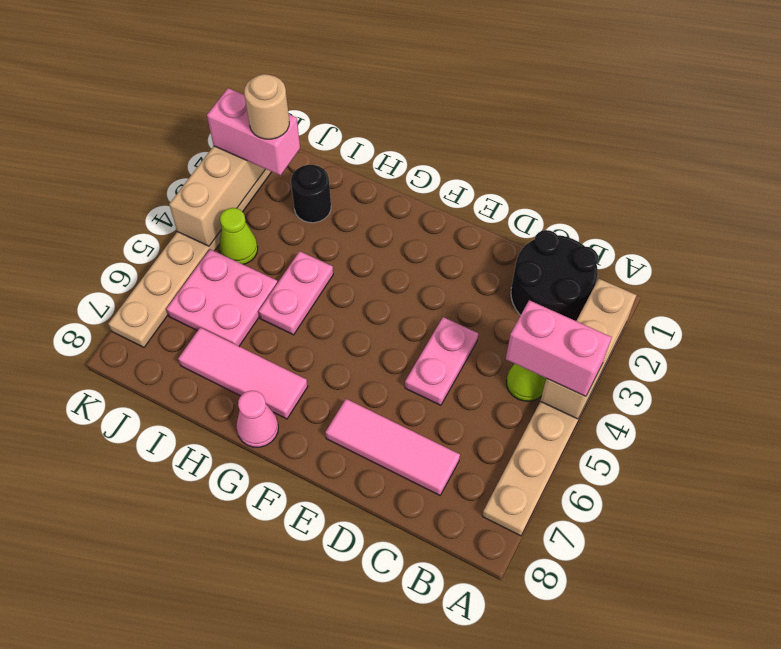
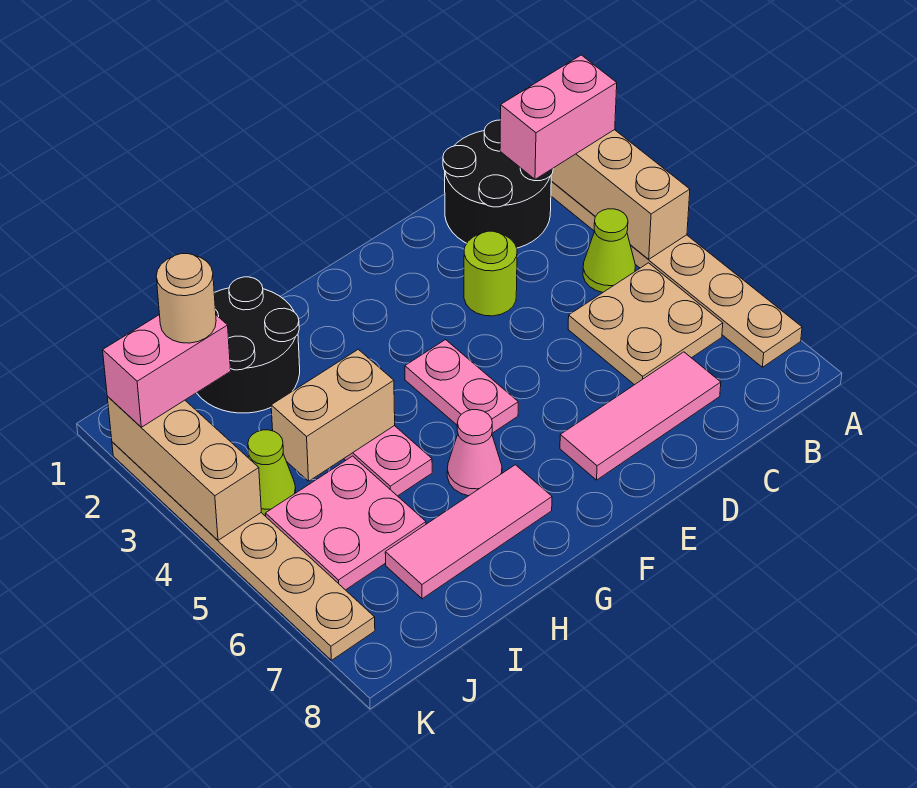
pink brick A4:B4 level 3 -> pink brick A2:B2 level 3
none -> tan plate B5:C6 level 1
none -> lime round brick D3 level 1
pink plate D4:D5 level 1 -> pink plate F4:F5 level 1
pink cone G8 level 1 -> pink cone G6 level 1
none -> tan brick H4:I4 level 2
black round brick I2 level 1 -> black round brick H1:I2 level 1

